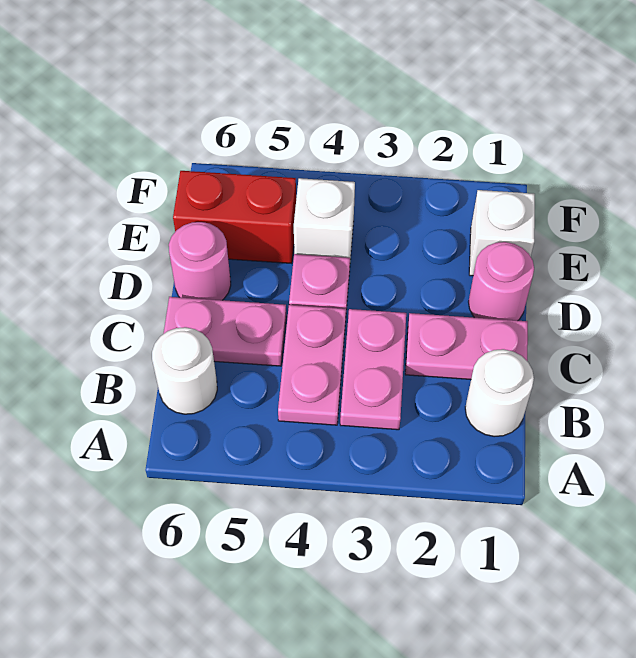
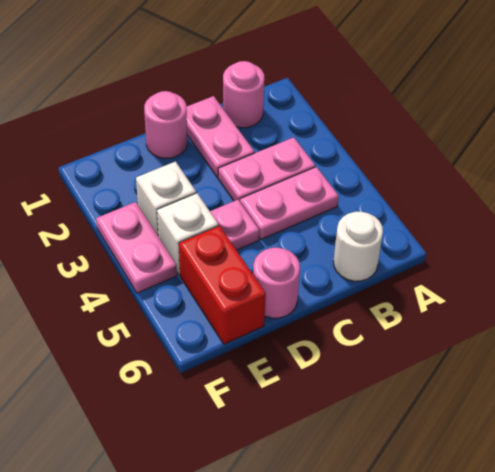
white round brick B1 level 1 -> pink round brick B1 level 1
pink plate C5:C6 level 1 -> pink plate F3:F4 level 1
white brick E1 level 1 -> white brick E3 level 1

